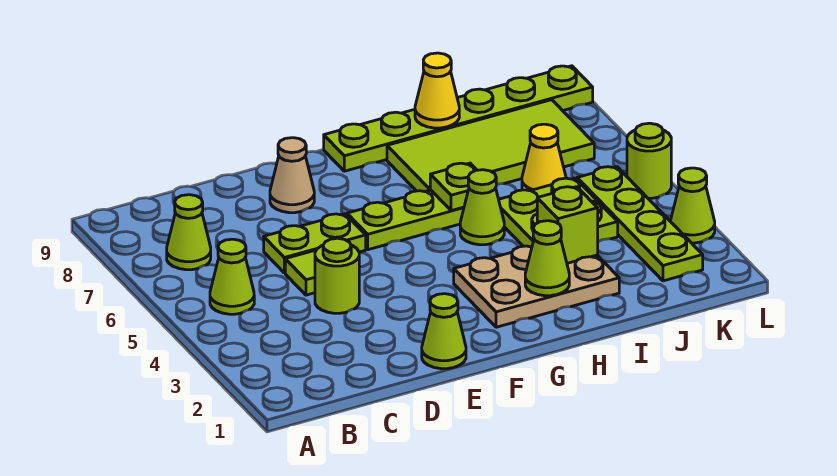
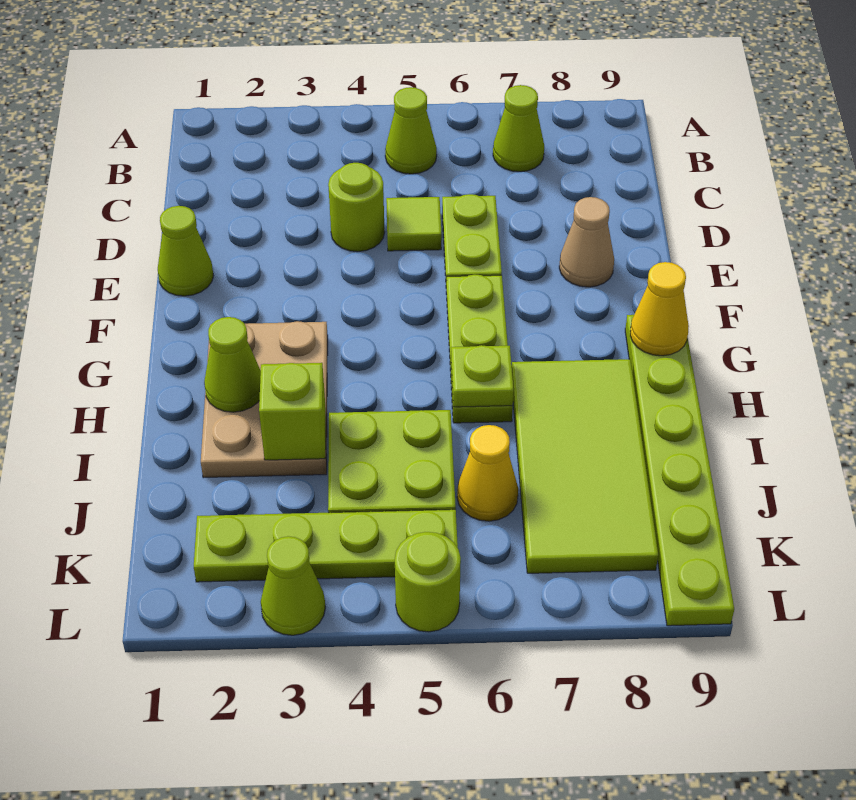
lime cone H5 level 1 -> none
yellow cone I9 level 2 -> yellow cone G9 level 2

